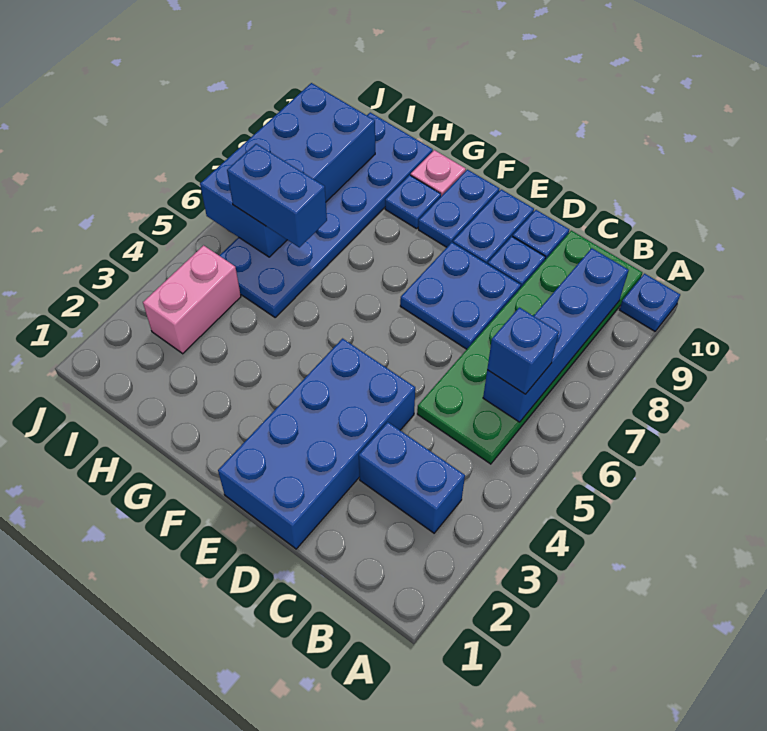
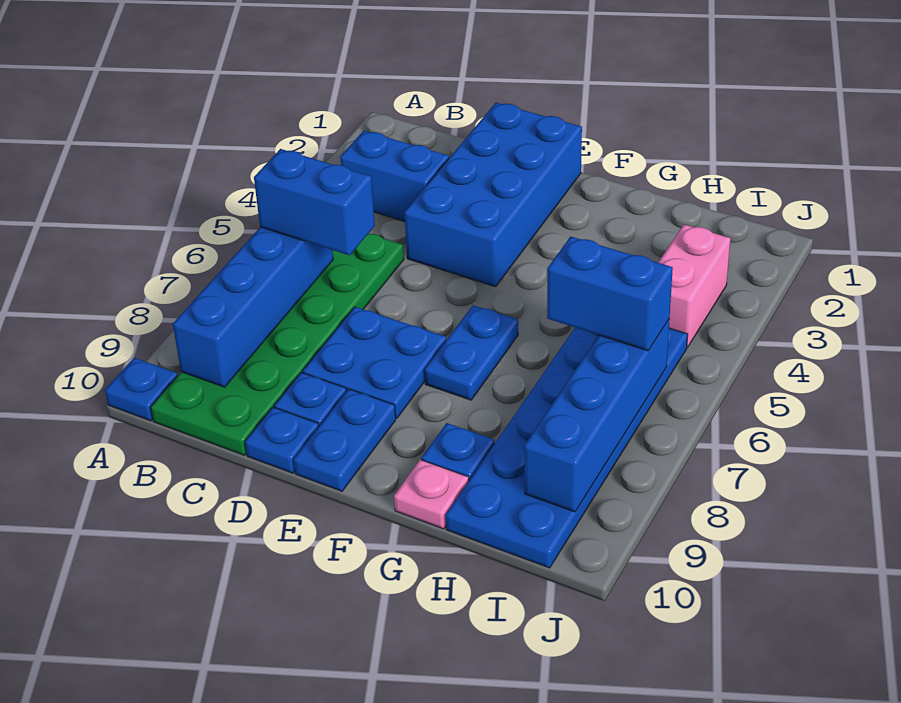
blue brick B6 level 3 -> blue brick B6:C6 level 3
blue plate F9:F10 level 1 -> blue plate F6:F7 level 1
blue brick I6:J9 level 2 -> blue brick I6:I9 level 2

